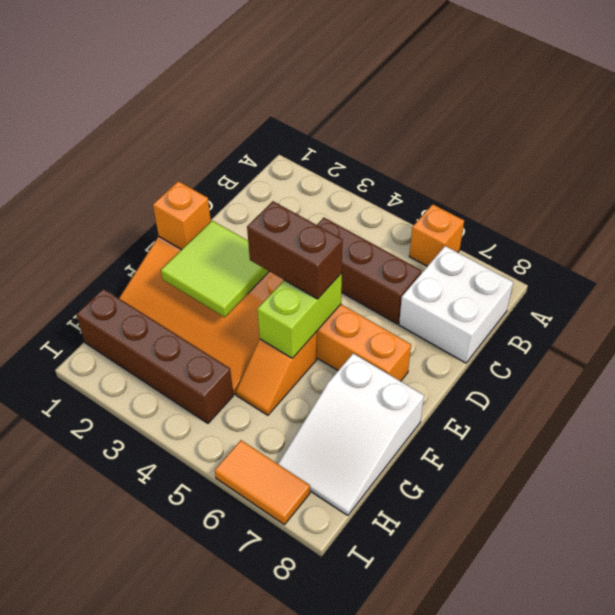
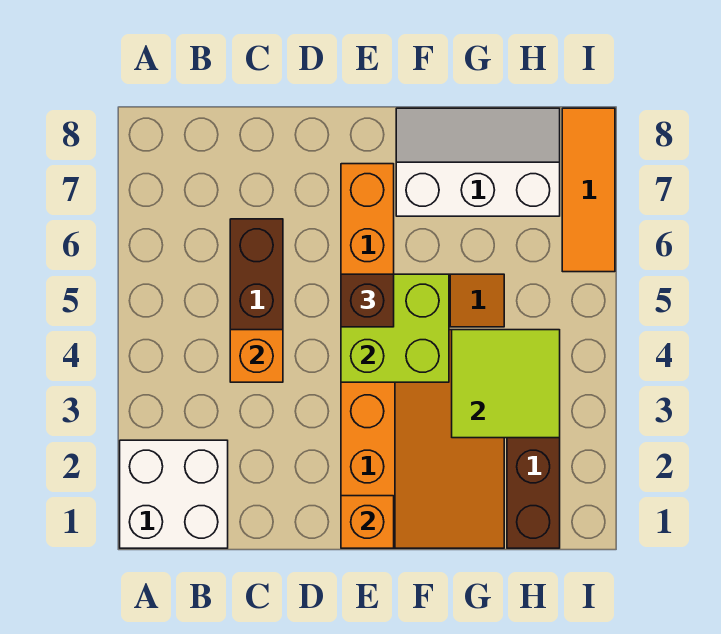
orange brick A6 level 1 -> orange brick C4 level 2
white brick B7:C8 level 1 -> white brick A1:B2 level 1
lime tile E2:F3 level 2 -> lime tile G3:H4 level 2
brown brick E4:E5 level 3 -> brown brick E5 level 3
lime brick E5:F5 level 2 -> lime brick E4:F5 level 2
white slope F7:H8 level 1 top F -> white slope F7:H8 level 1 top 7
orange tile I6:I7 level 1 -> orange tile I6:I8 level 1

